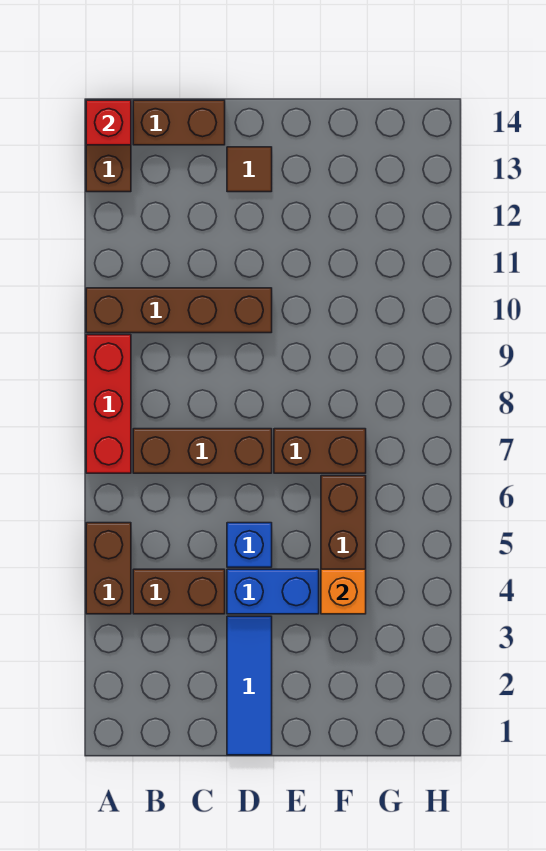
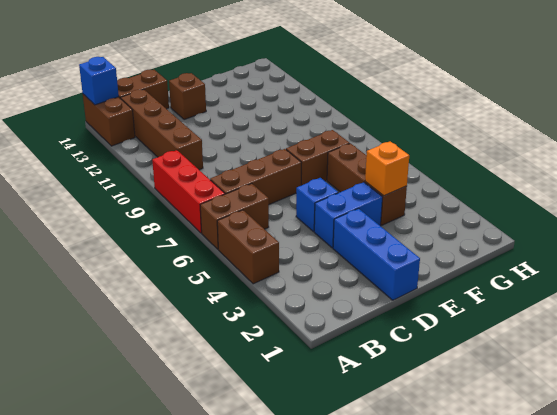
brown brick A10:D10 level 1 -> brown brick B10:B13 level 1
red brick A14 level 2 -> blue brick A14 level 2
brown brick B4:C4 level 1 -> brown brick A6:B6 level 1
blue tile D1:D3 level 1 -> blue brick D1:D3 level 1
brown tile D13 level 1 -> brown brick D13 level 1

